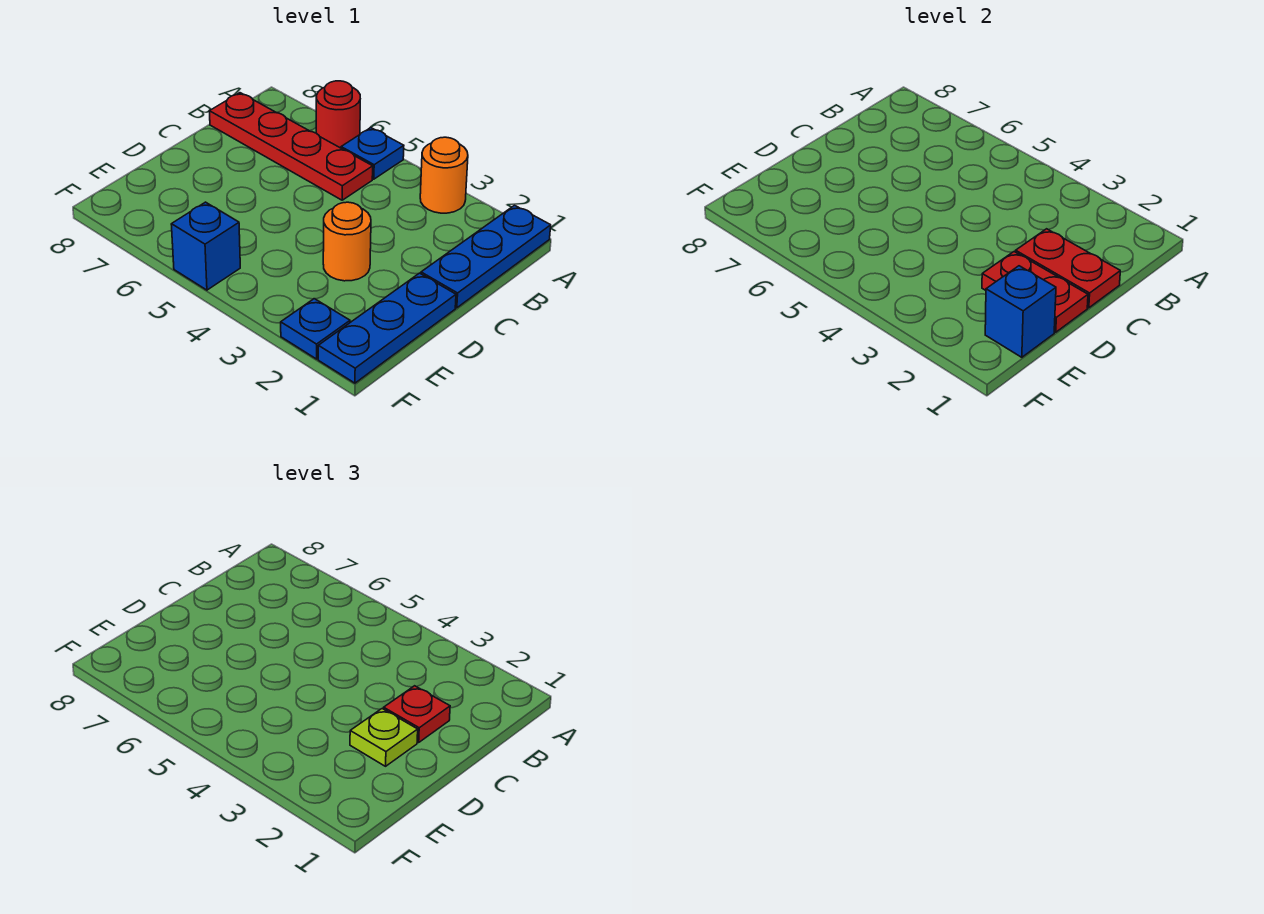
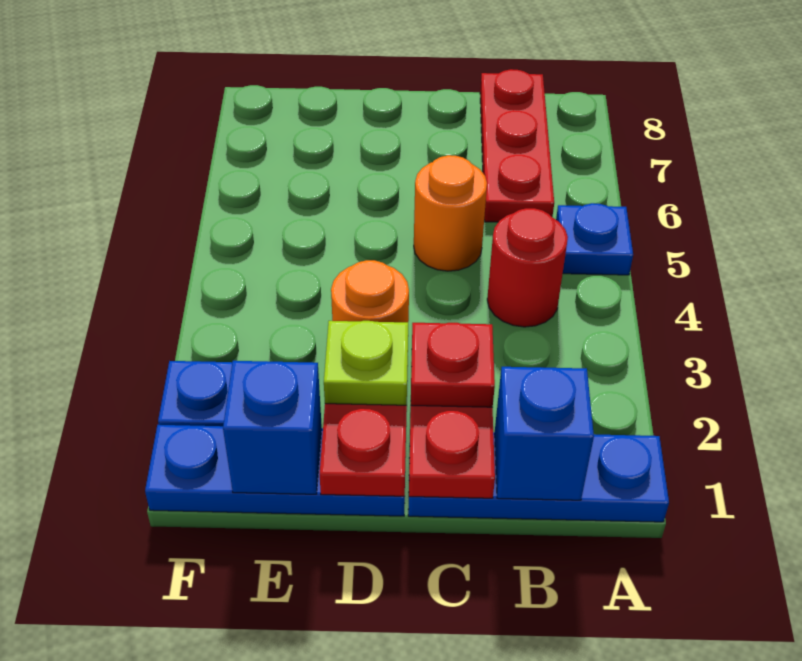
orange round brick A3 level 1 -> orange round brick C5 level 1
red round brick A6 level 1 -> red round brick B4 level 1
red plate B5:B8 level 1 -> red plate B6:B8 level 1
blue brick F5 level 1 -> blue brick B1 level 2

